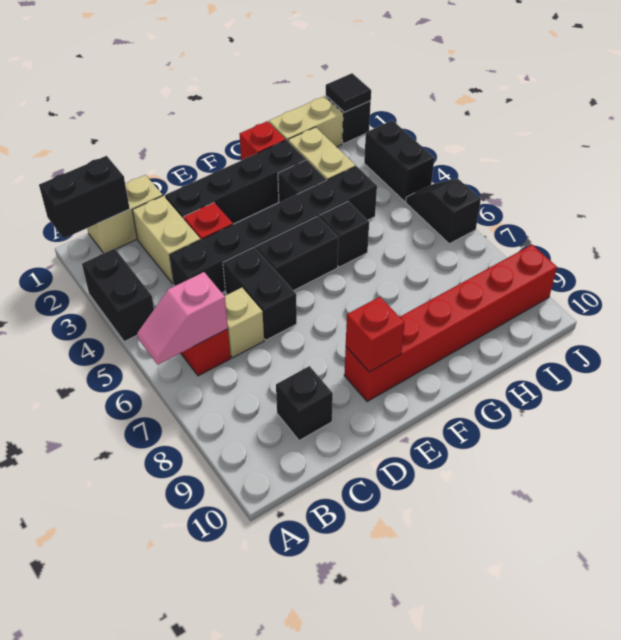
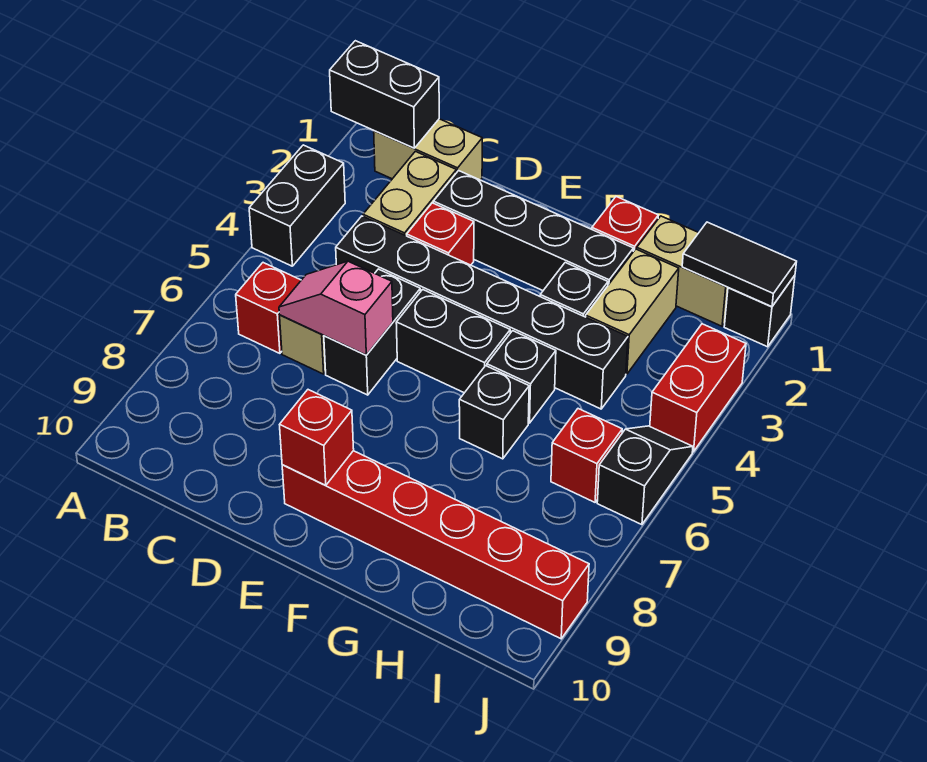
pink slope A6:B6 level 2 top B -> pink slope C6:D6 level 2 top D
black brick C9 level 1 -> black brick G6 level 1
none -> red brick I6 level 1
black tile J1 level 2 -> black tile I1:J1 level 2
black brick J3:J4 level 1 -> red brick J3:J4 level 1

